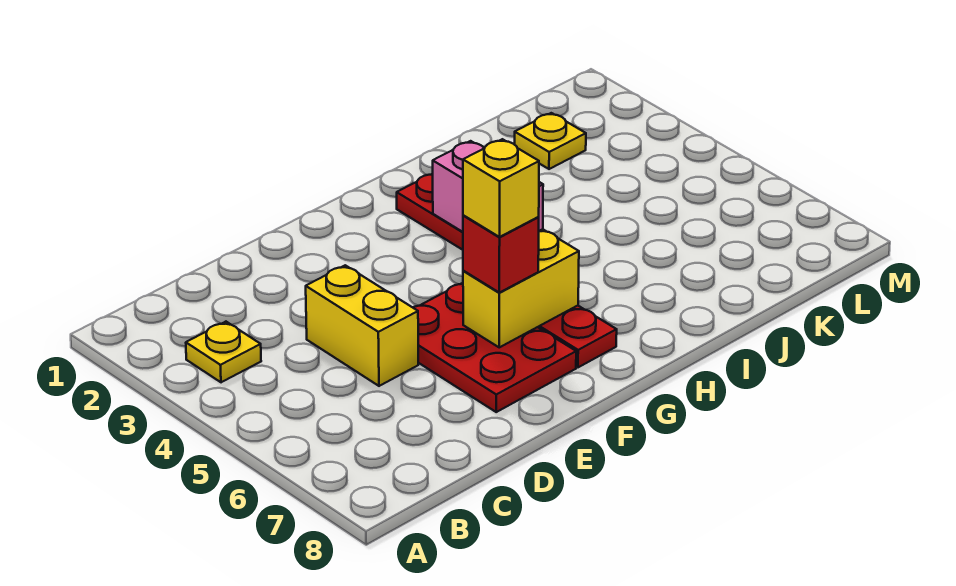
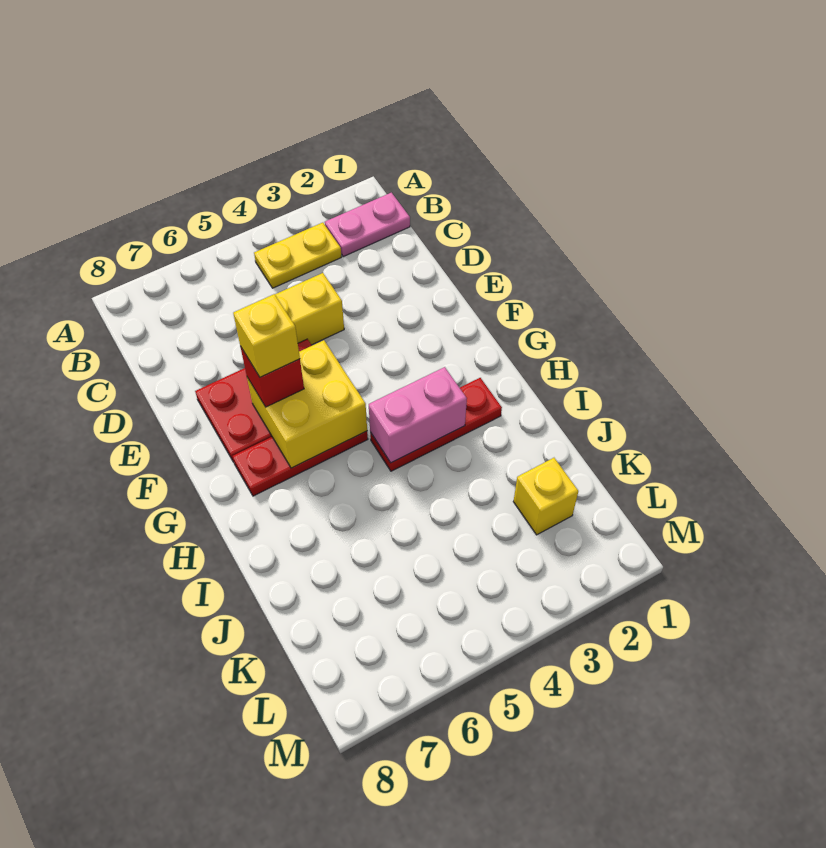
none -> pink plate B1:B2 level 1
yellow plate B3 level 1 -> yellow plate B3:B4 level 1
yellow brick F6:G6 level 2 -> yellow brick F5:G6 level 2
yellow plate K2 level 1 -> yellow brick K2 level 1

